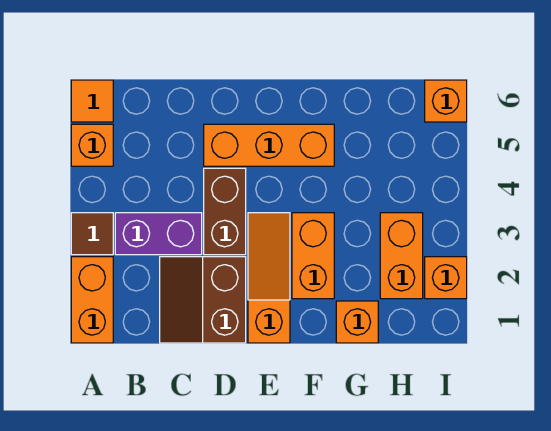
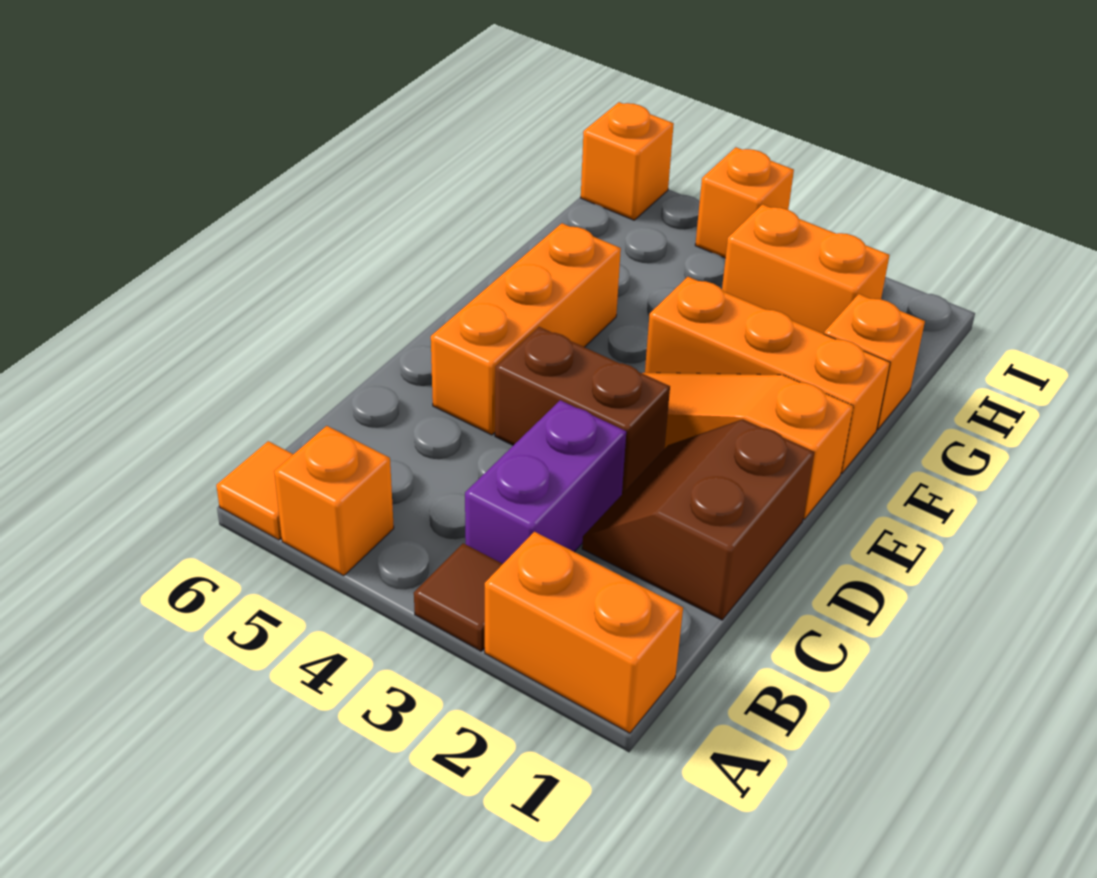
brown slope C1:D2 level 1 top D -> brown slope C1:D2 level 1 top 1
orange brick F2:F3 level 1 -> orange brick F1:F3 level 1
orange brick I2 level 1 -> orange brick I4 level 1

